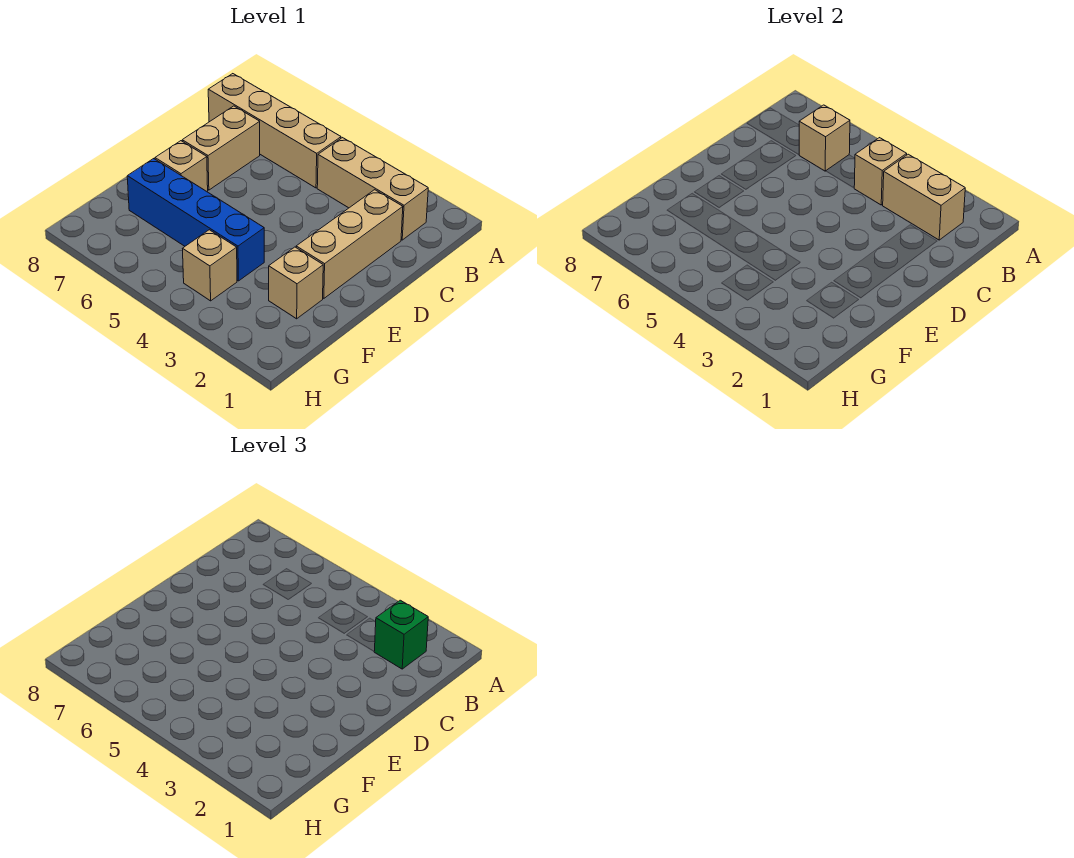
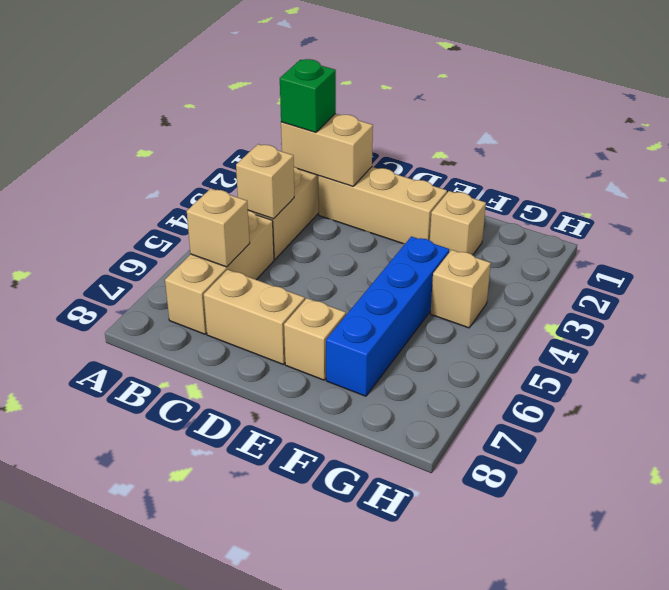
tan brick B2:B3 level 2 -> tan brick B2:C2 level 2
tan brick B5:B8 level 1 -> tan brick B5:B7 level 1

